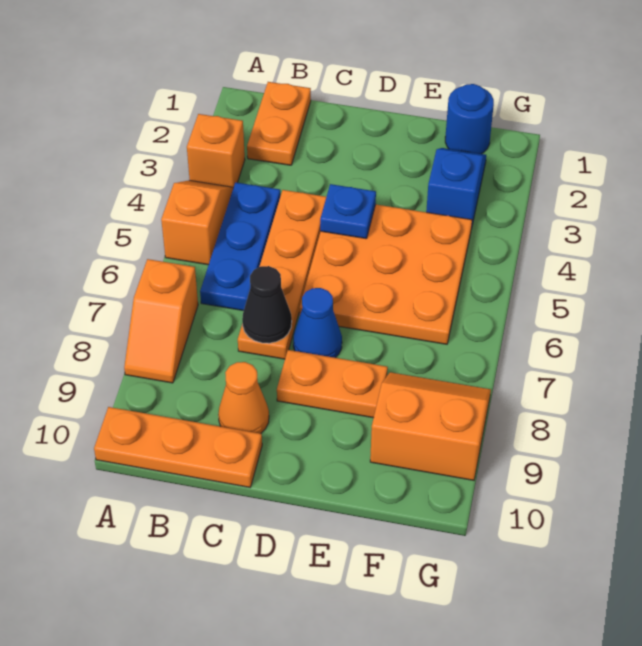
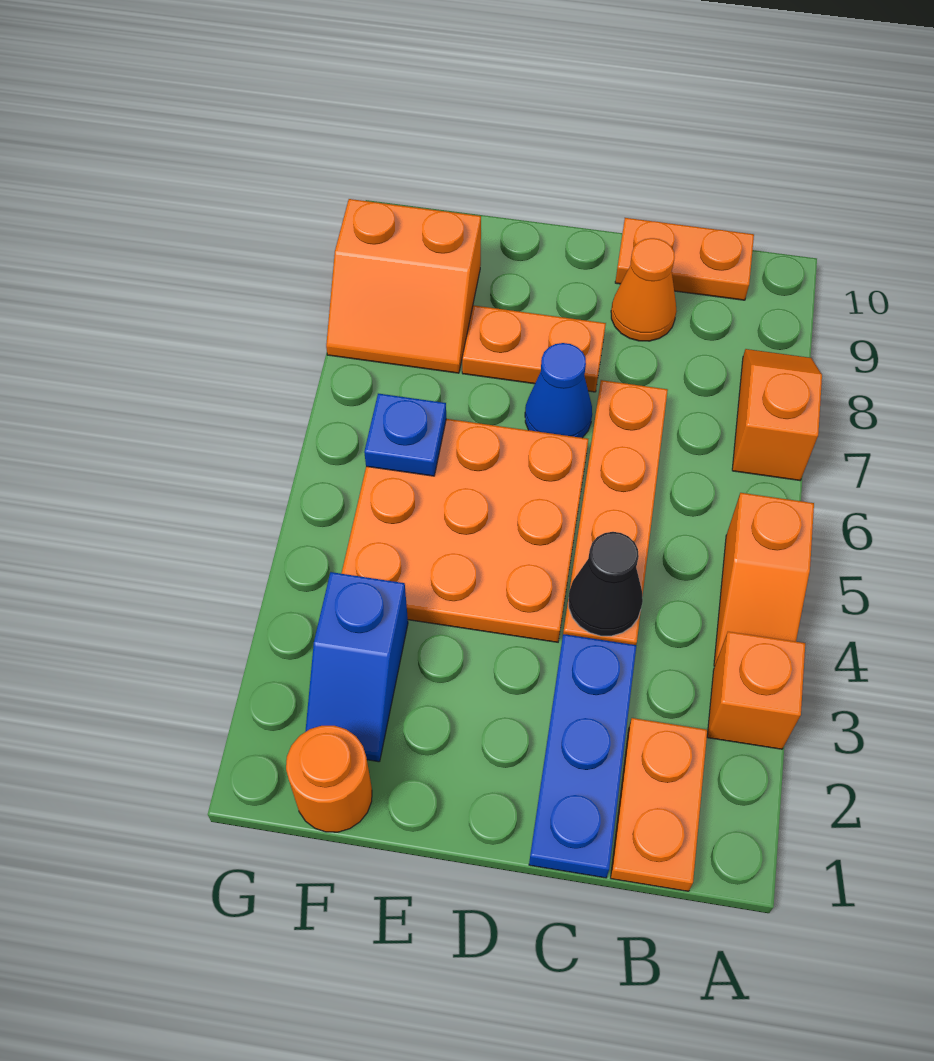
orange plate A10:C10 level 1 -> orange plate B10:C10 level 1
blue plate B4:B6 level 1 -> blue plate C1:C3 level 1
black cone C7 level 2 -> black cone C4 level 2
blue plate D4 level 2 -> blue plate F6 level 2
blue round brick F1 level 1 -> orange round brick F1 level 1

